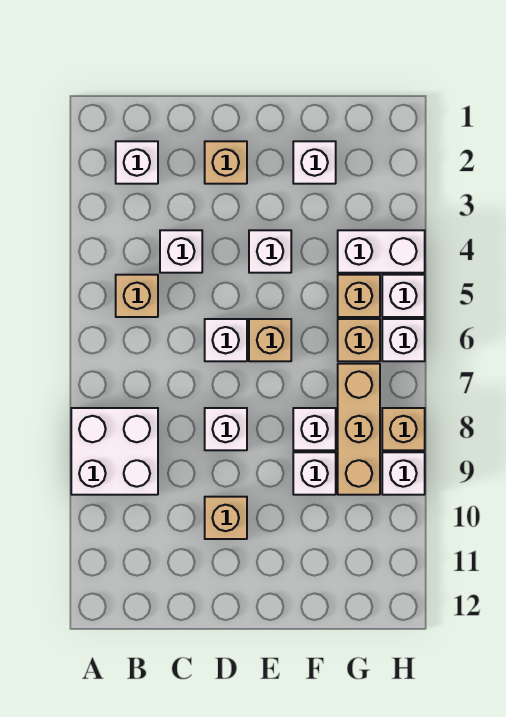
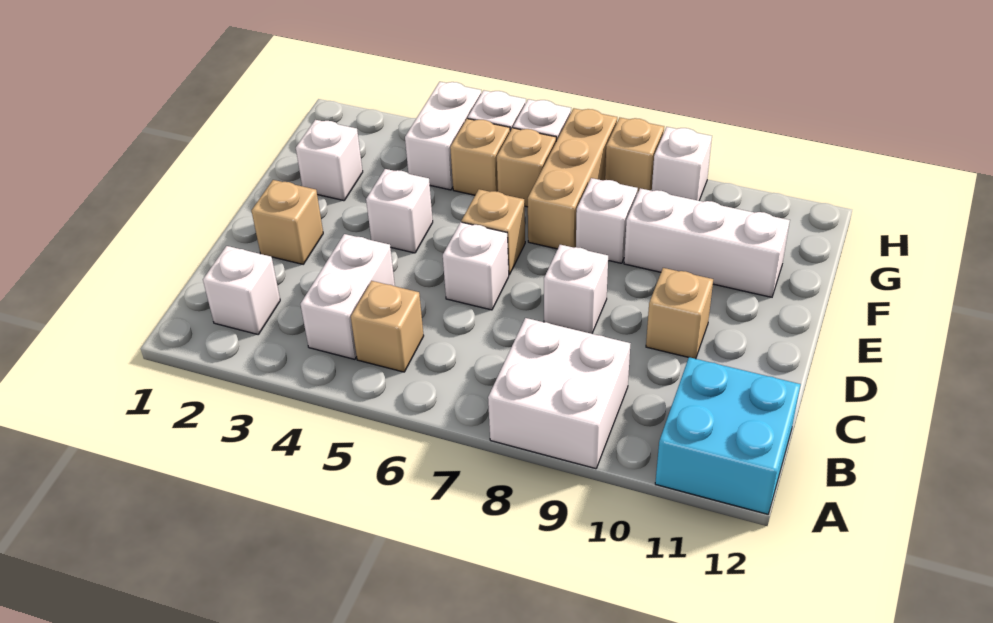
none -> cyan brick A11:B12 level 1
white brick C4 level 1 -> white brick B4:C4 level 1
white brick F9 level 1 -> white brick F9:F11 level 1
tan brick G7:G9 level 1 -> tan brick F7:H7 level 1

